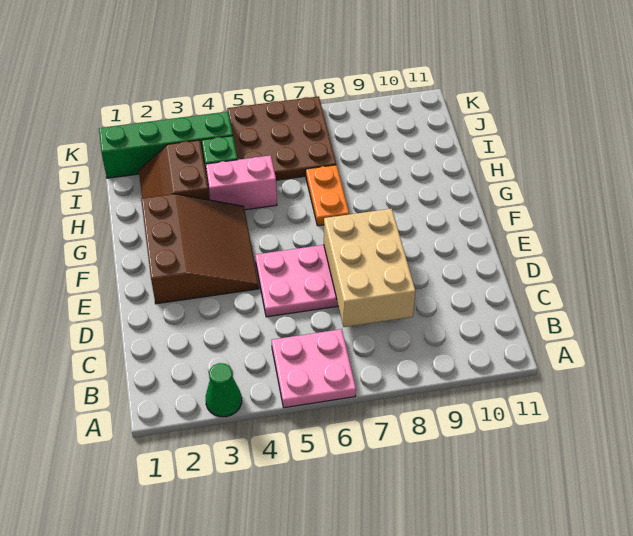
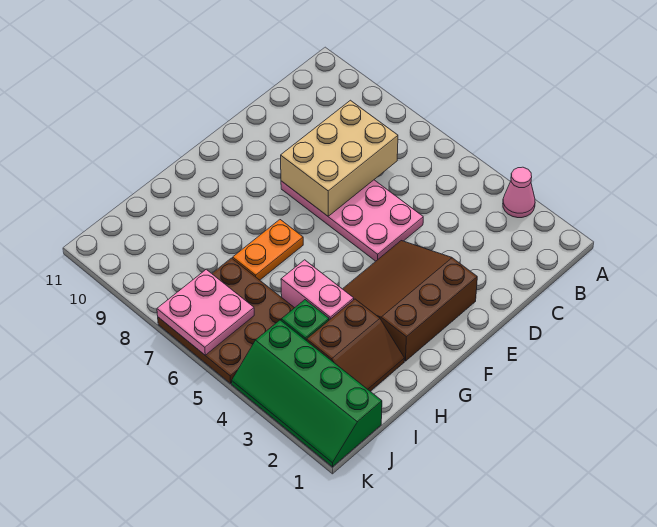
green cone A3 level 1 -> pink cone A3 level 1
pink plate A5:B6 level 1 -> pink plate J6:K7 level 2

